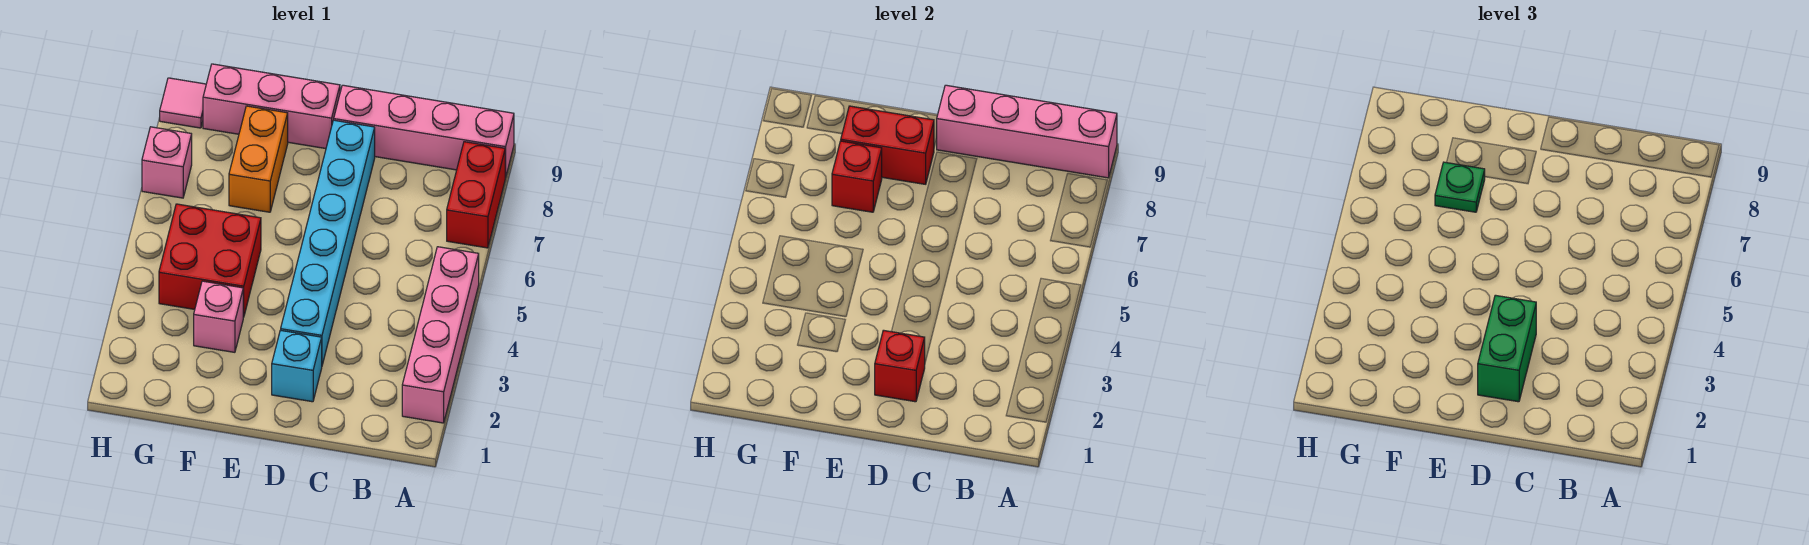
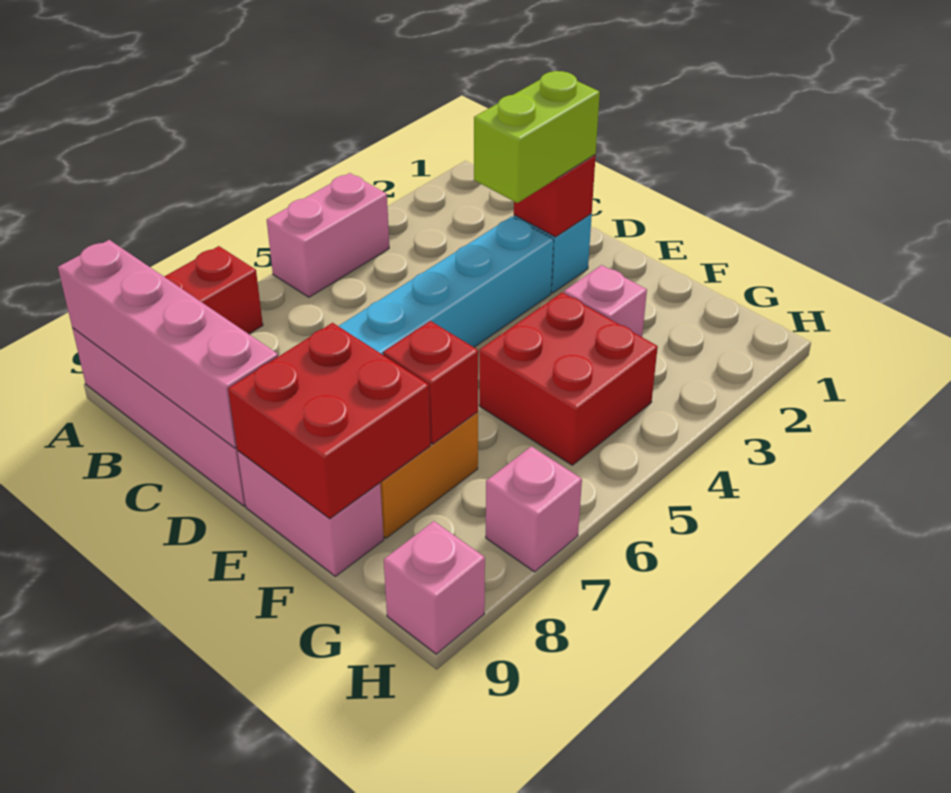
pink brick A2:A5 level 1 -> pink brick A4:A5 level 1
green brick D2:D3 level 3 -> lime brick D2:D3 level 3
red brick E8:F8 level 2 -> red brick E8:F9 level 2
pink brick E9:G9 level 1 -> pink brick E9:F9 level 1
green plate F7 level 3 -> none
pink tile H9 level 1 -> pink brick H9 level 1

